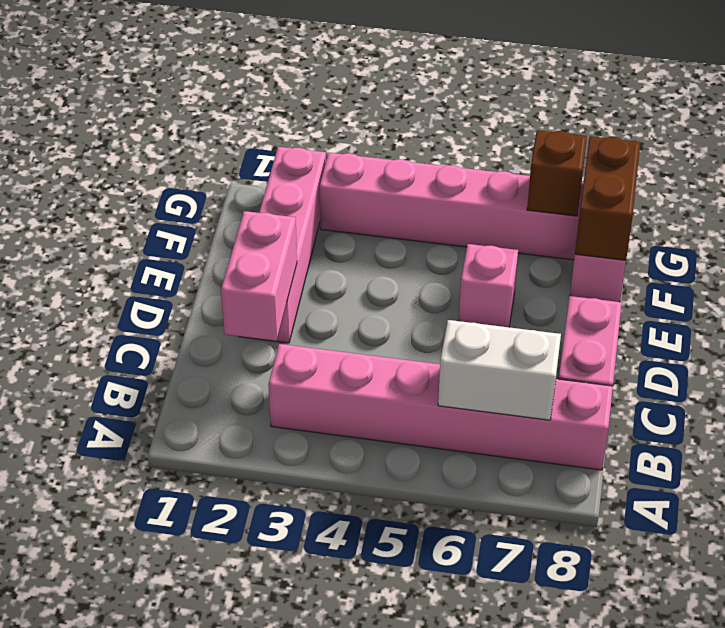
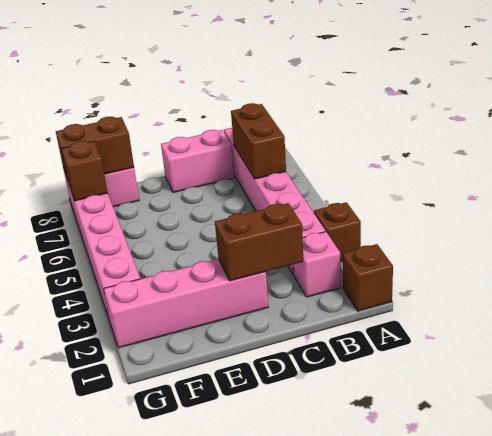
none -> brown brick A1 level 1
none -> brown brick A3 level 1
white brick B6:B7 level 2 -> brown brick B6:B7 level 2
pink brick C2:D2 level 2 -> brown brick C2:D2 level 2
pink brick E6 level 1 -> pink brick B2 level 1

